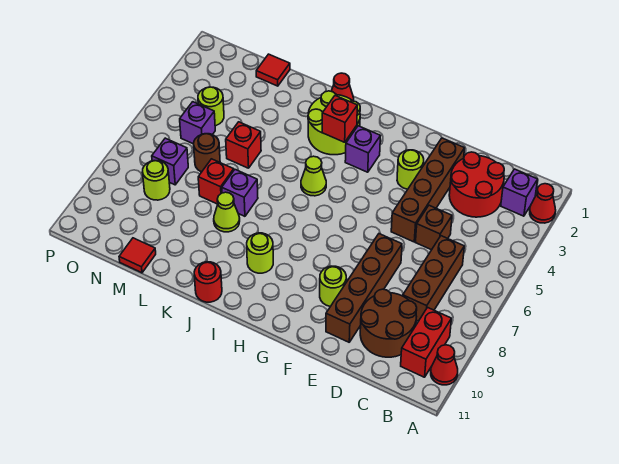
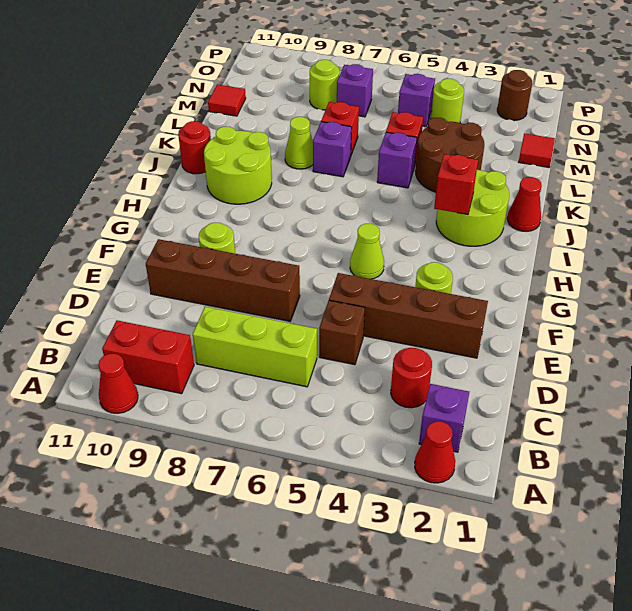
red round brick C2:D3 level 1 -> red round brick C3 level 1
brown brick C6:C8 level 1 -> lime brick C6:C8 level 1
brown round brick C9:D10 level 1 -> brown round brick K3:L4 level 1
purple brick H3 level 1 -> purple brick K5 level 1
lime cone I5 level 1 -> lime cone G5 level 1
lime round brick I9 level 1 -> lime round brick I9:J10 level 1
brown round brick M6 level 1 -> brown round brick O2 level 1

